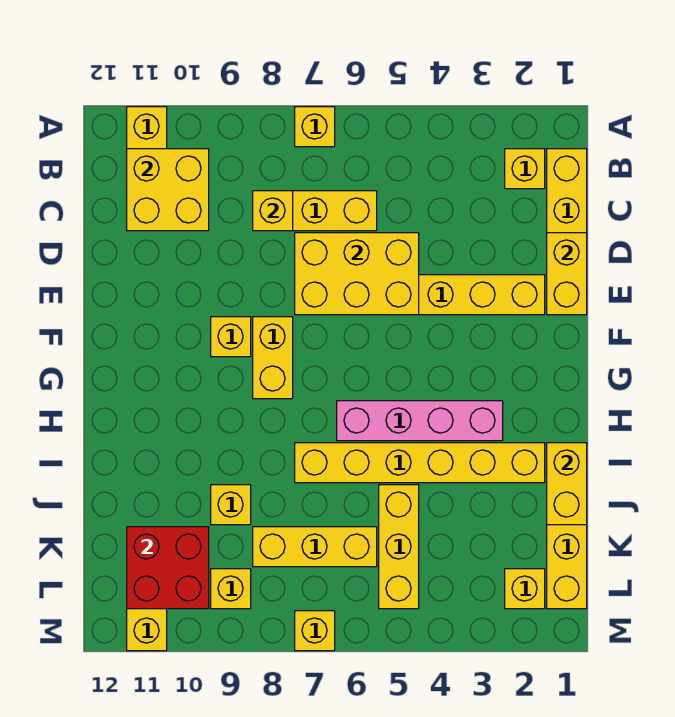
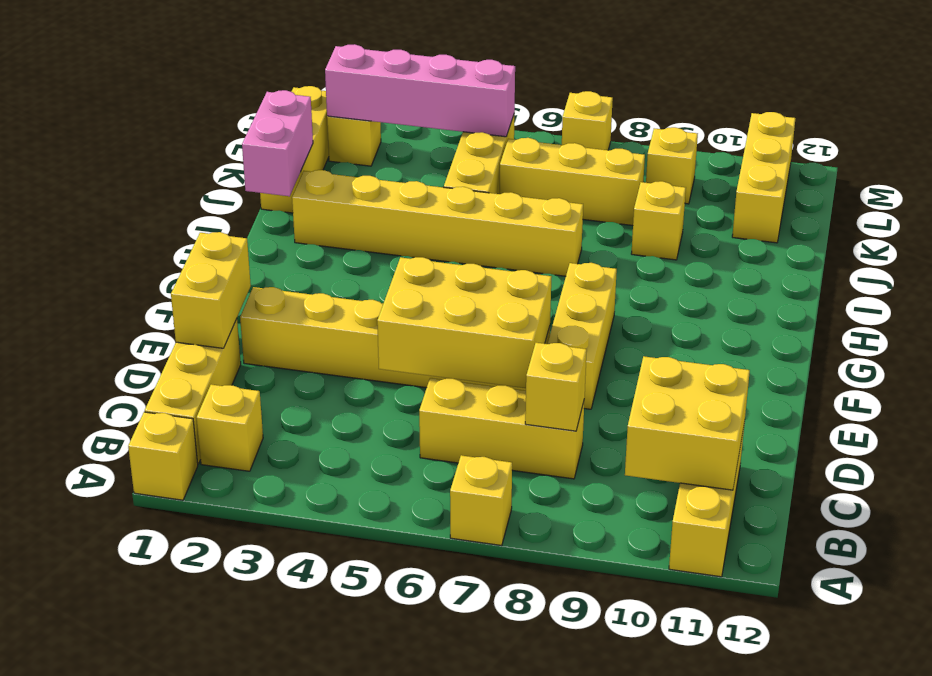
yellow brick F8:G8 level 1 -> yellow brick E8:G8 level 1
yellow brick F9 level 1 -> yellow brick A1 level 1
pink brick H3:H6 level 1 -> pink brick L2:L5 level 2
yellow brick I1:J1 level 2 -> pink brick I1:J1 level 2
red brick K10:L11 level 2 -> none

